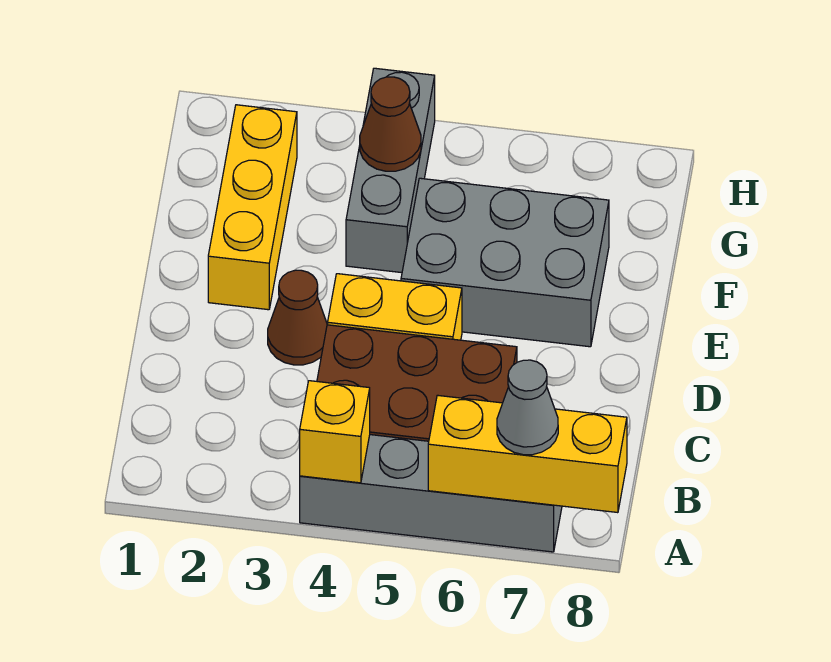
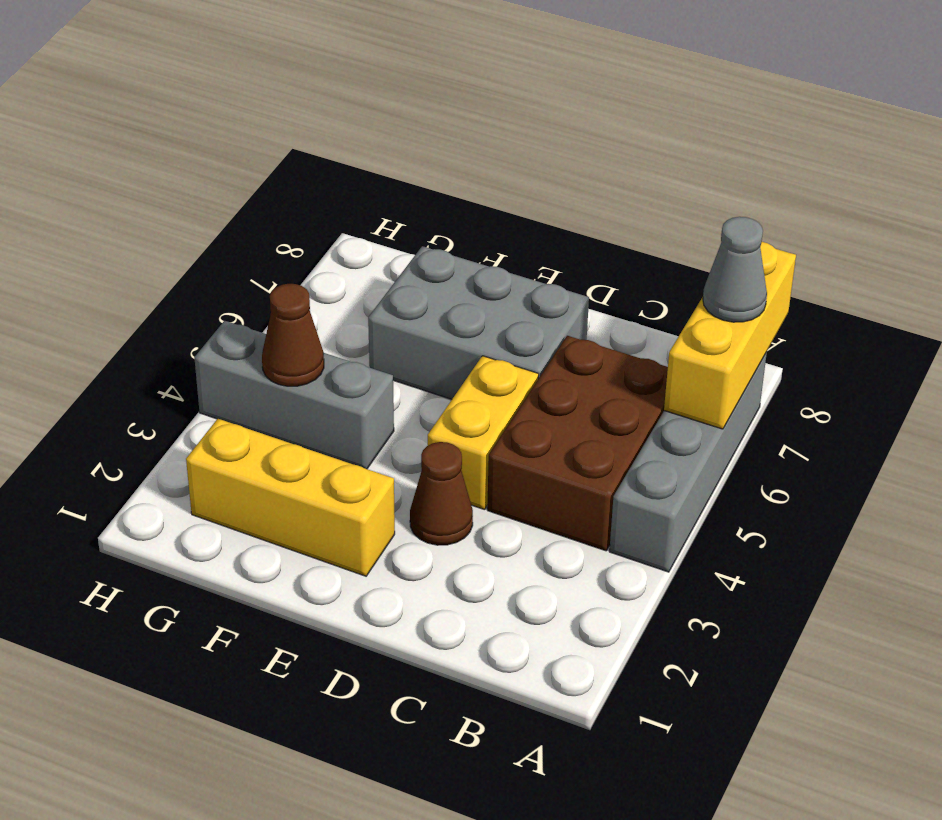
yellow brick A4 level 2 -> none
grey brick E5:F7 level 1 -> grey brick D6:F7 level 1

